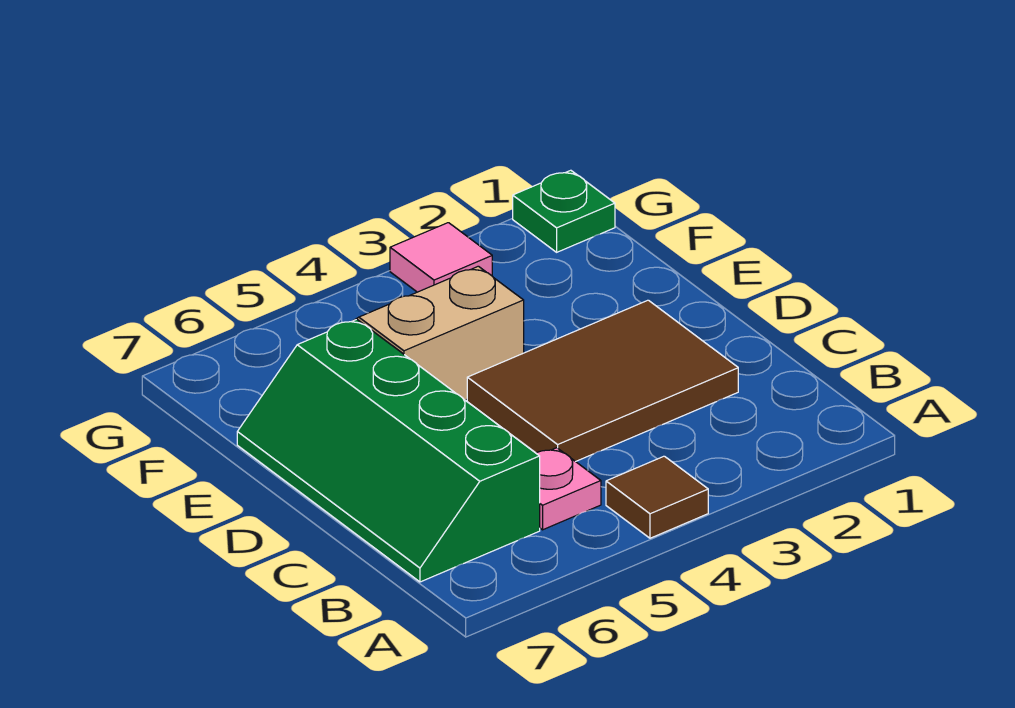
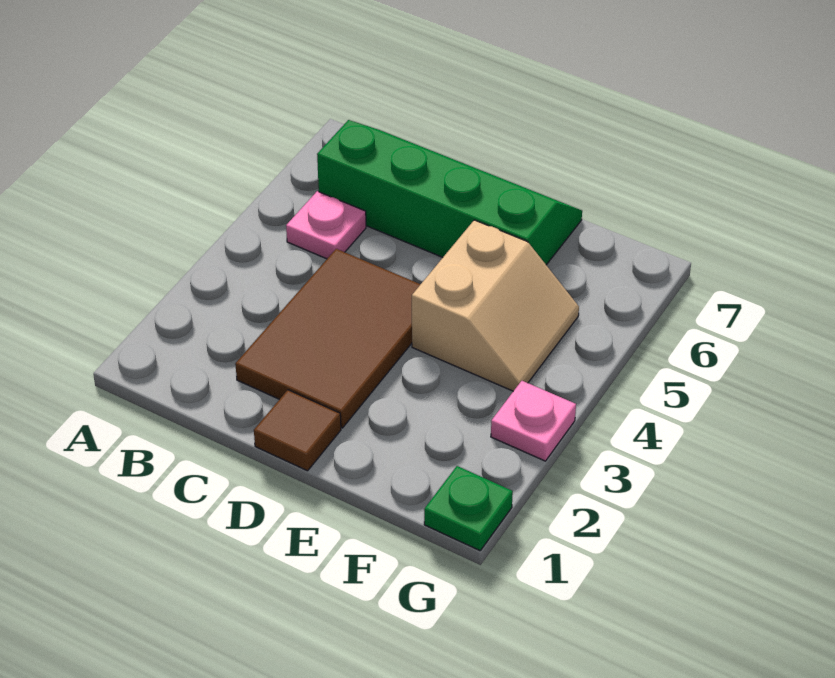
brown tile A4 level 1 -> brown tile D1 level 1
pink tile G3 level 1 -> pink plate G3 level 1

